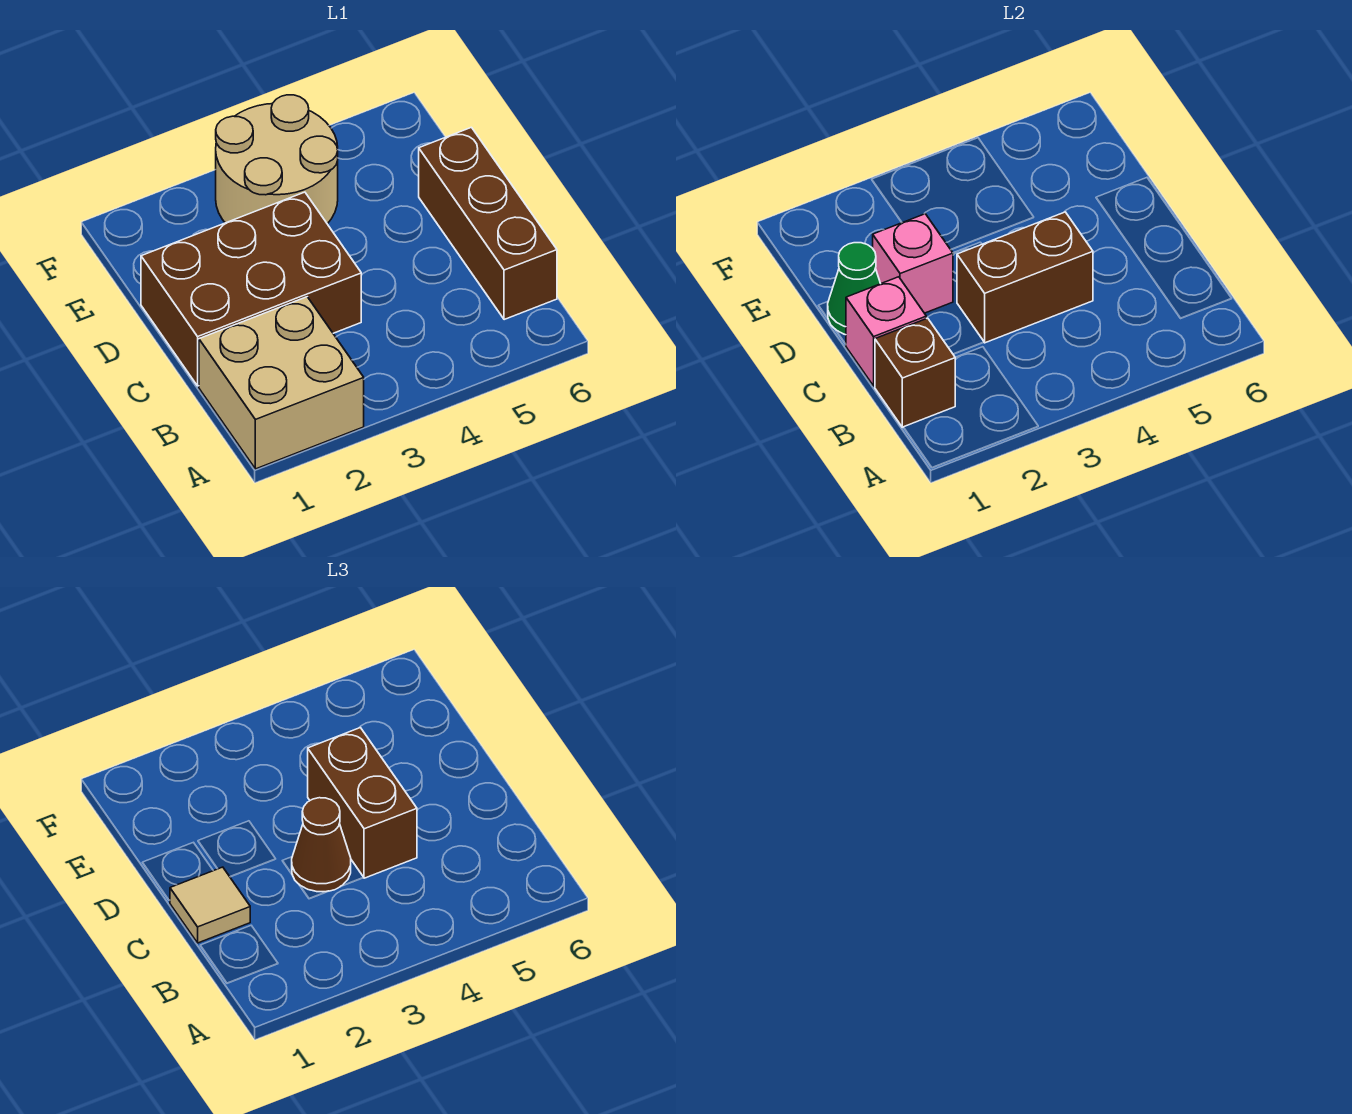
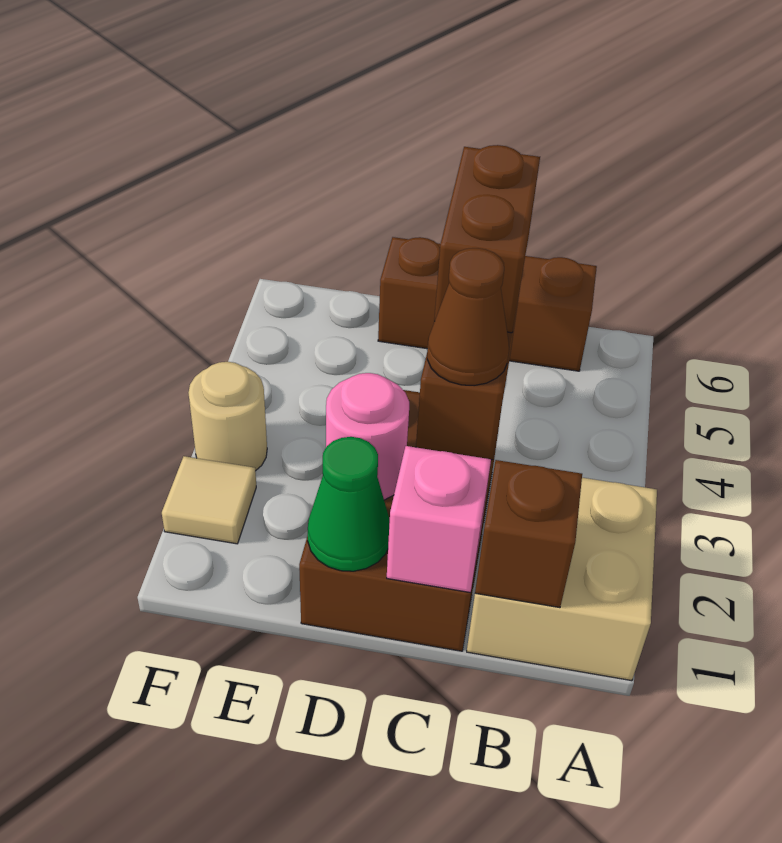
tan tile C1 level 3 -> tan tile F2 level 1
brown brick C4:D4 level 3 -> brown brick C4:C5 level 3
pink brick D2 level 2 -> pink round brick D2 level 2
tan round brick E3:F4 level 1 -> tan round brick F3 level 1

